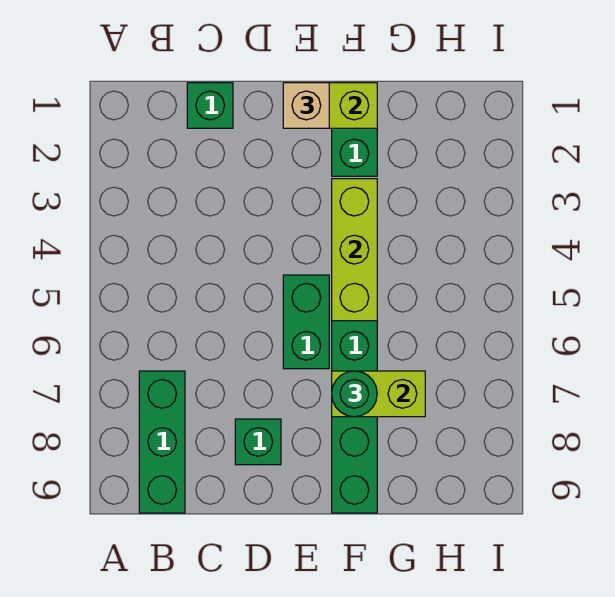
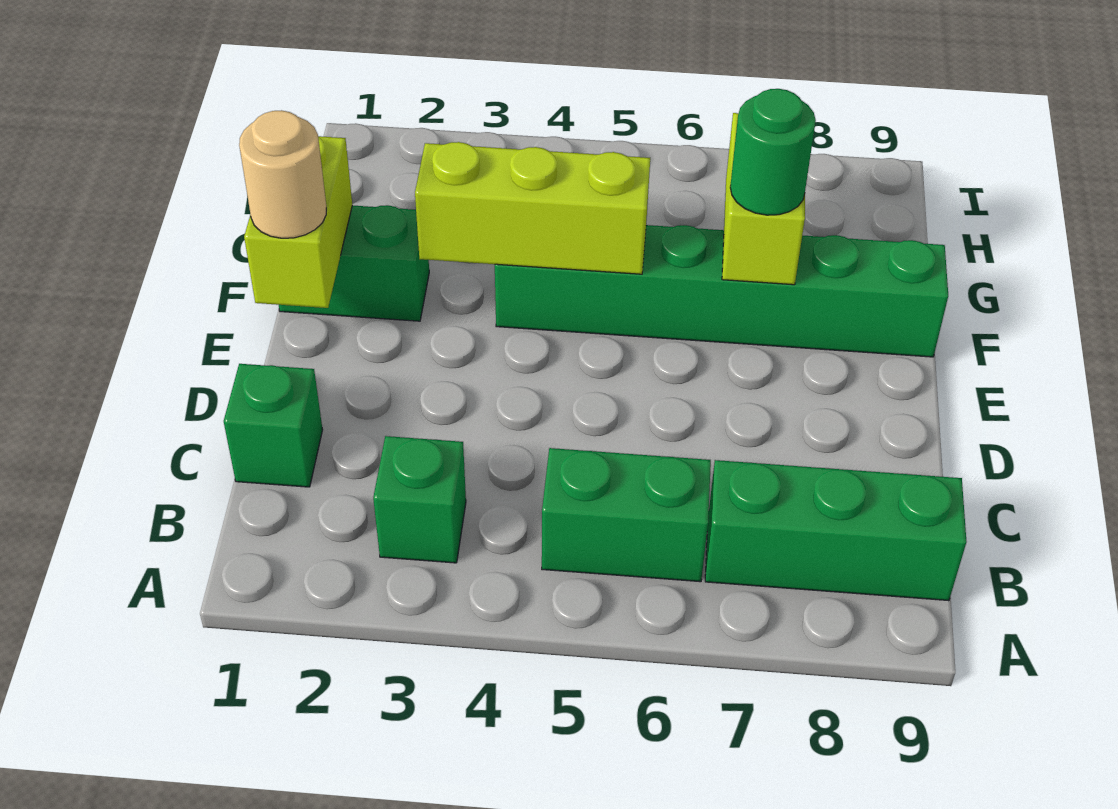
green brick D8 level 1 -> green brick B3 level 1
tan brick E1 level 3 -> tan round brick E1 level 3
green brick E5:E6 level 1 -> green brick B5:B6 level 1

